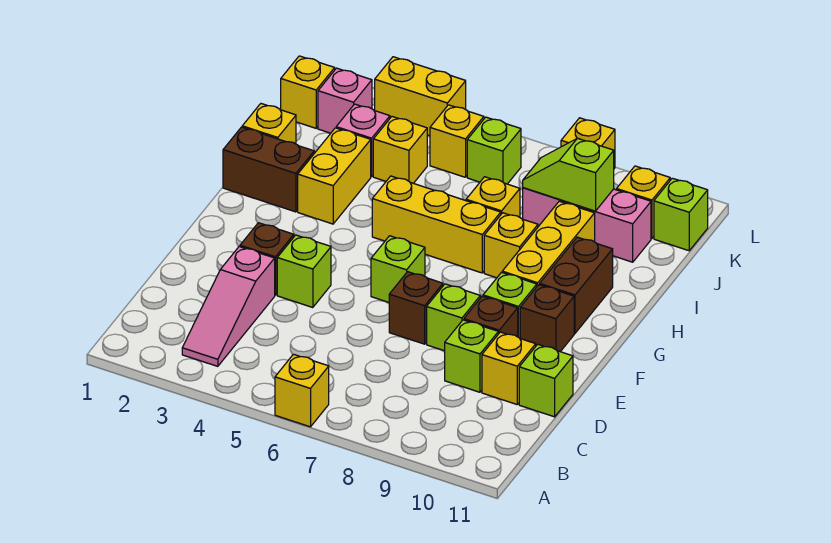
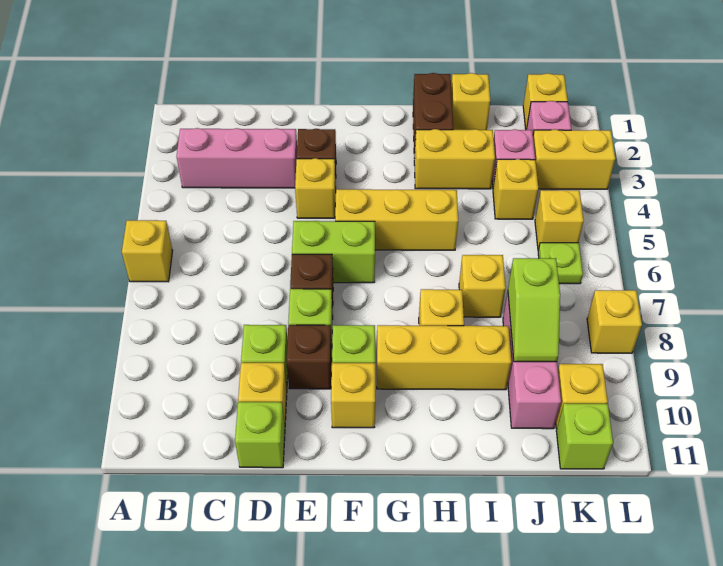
pink slope B3:D3 level 1 top D -> pink brick B3:D3 level 1
lime brick E4 level 1 -> yellow brick E4 level 1
lime brick F6 level 1 -> lime brick E6:F6 level 1
brown brick F10 level 1 -> yellow brick F10 level 1
brown brick G10:H10 level 1 -> none
yellow brick H5:H7 level 1 -> yellow brick F5:H5 level 1
lime slope J8:J9 level 2 top 9 -> lime slope J8:J9 level 2 top 8
lime brick K6 level 1 -> lime plate K6 level 1
yellow brick L3:L4 level 1 -> yellow brick K3:L3 level 1

